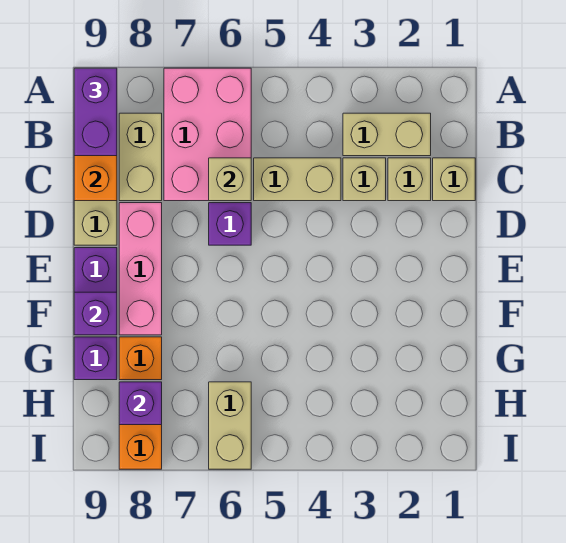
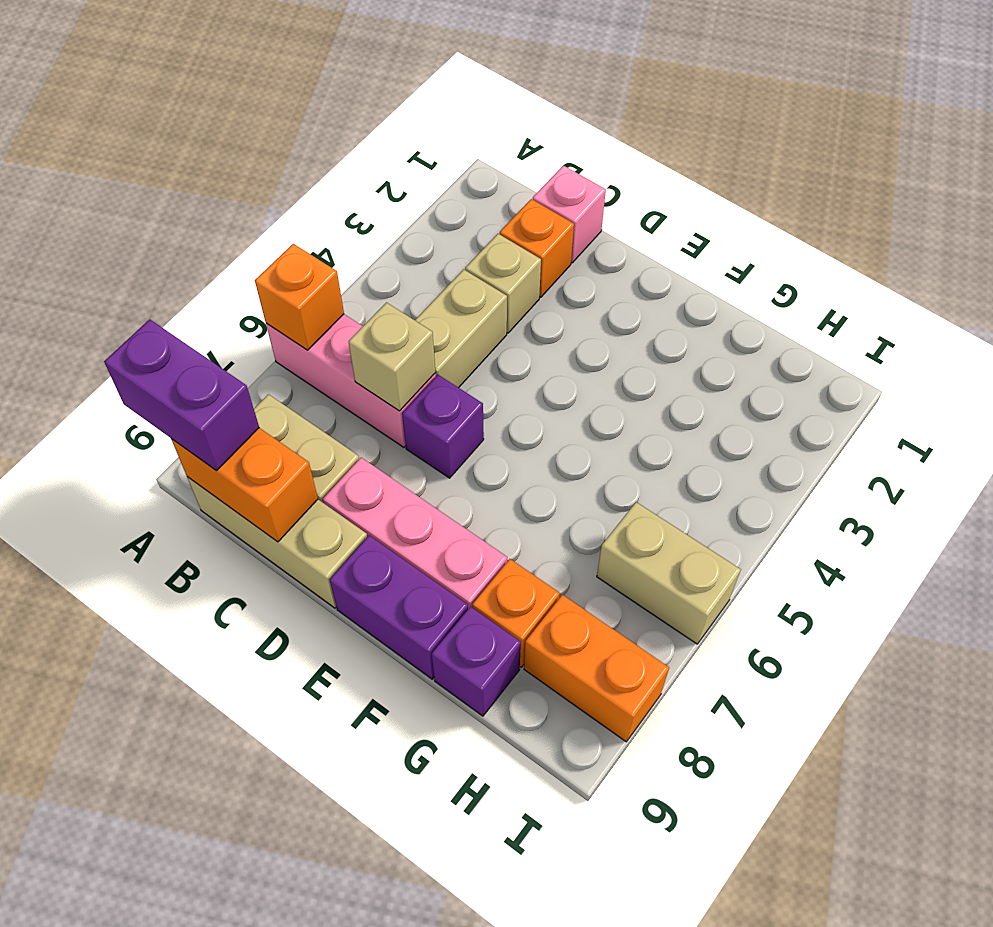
pink brick A6:C7 level 1 -> pink brick A6:C6 level 1
none -> orange brick A6 level 2
tan brick B2:B3 level 1 -> none
tan brick C1 level 1 -> pink brick C1 level 1
tan brick C2 level 1 -> orange brick C2 level 1
purple brick F9 level 2 -> none
purple brick H8 level 2 -> none

